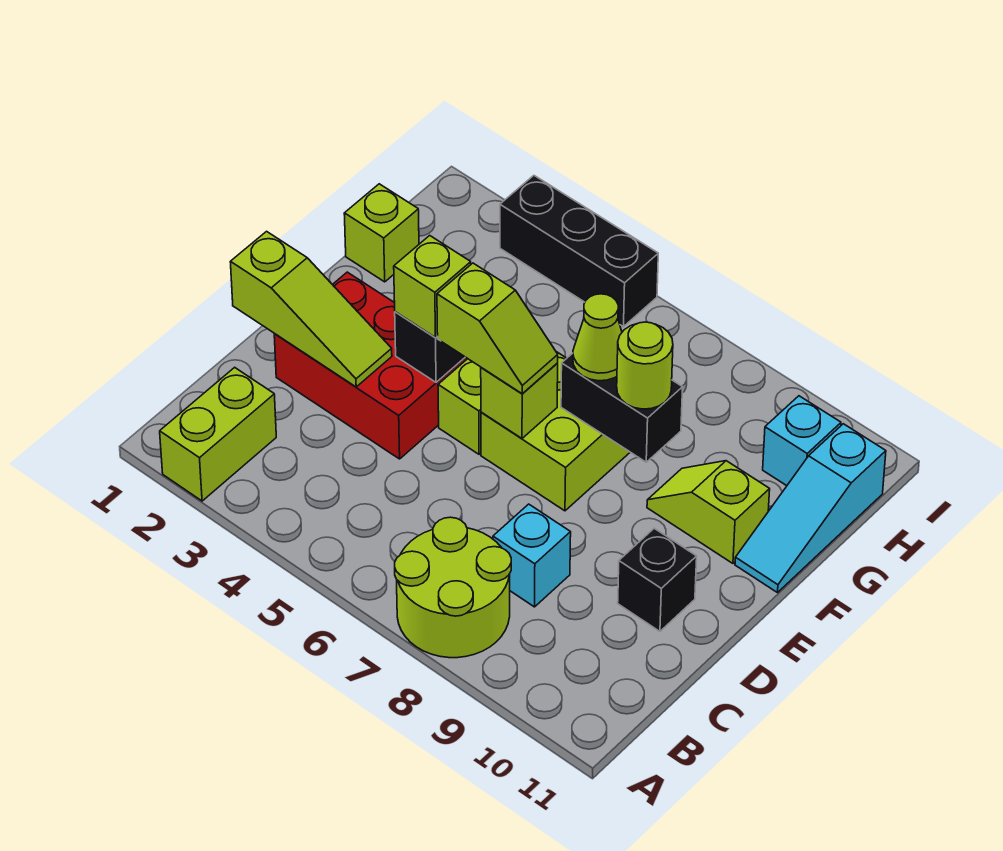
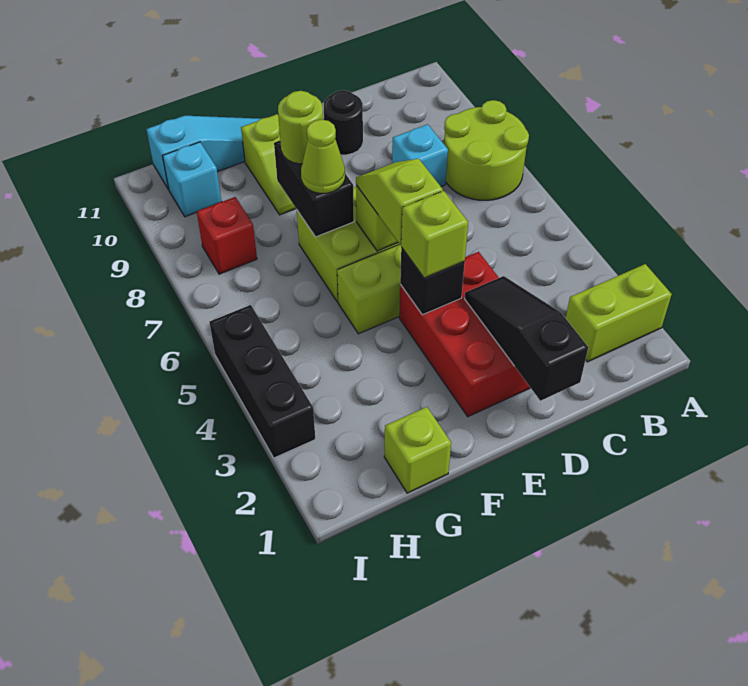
lime slope D1:D3 level 2 top 1 -> black slope D1:D3 level 2 top 1
black brick D10 level 1 -> black round brick D10 level 1
none -> red brick H8 level 1

